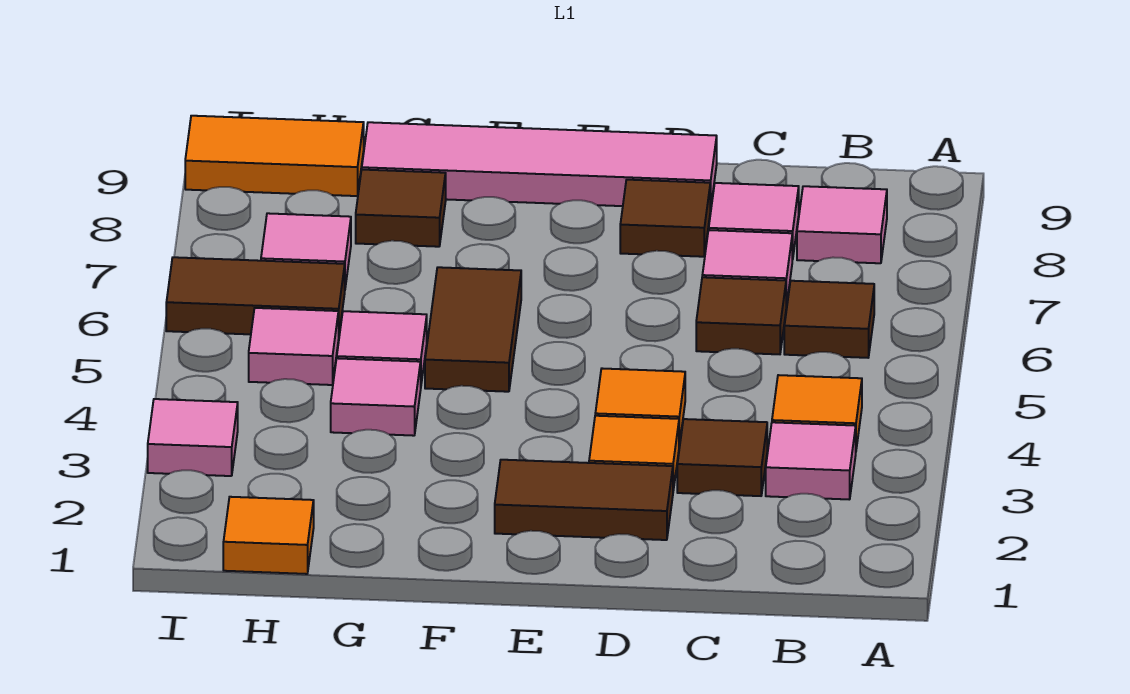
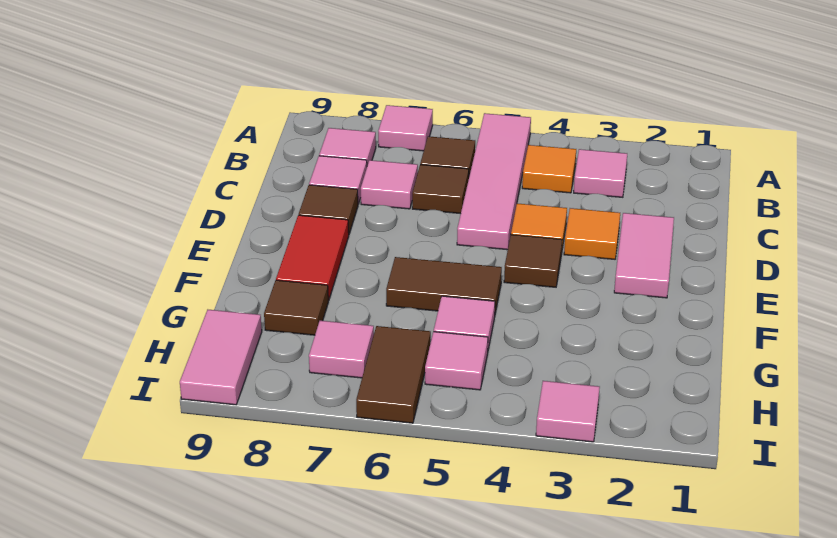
brown tile C3 level 1 -> brown tile E4 level 1
brown tile D2:E2 level 1 -> pink tile D2:E2 level 1
pink tile D9:G9 level 1 -> pink tile A5:D5 level 1
none -> red tile E8:F8 level 1
pink tile G4 level 1 -> pink tile A7 level 1
orange tile H1 level 1 -> none
orange tile H9:I9 level 1 -> pink tile H9:I9 level 1

